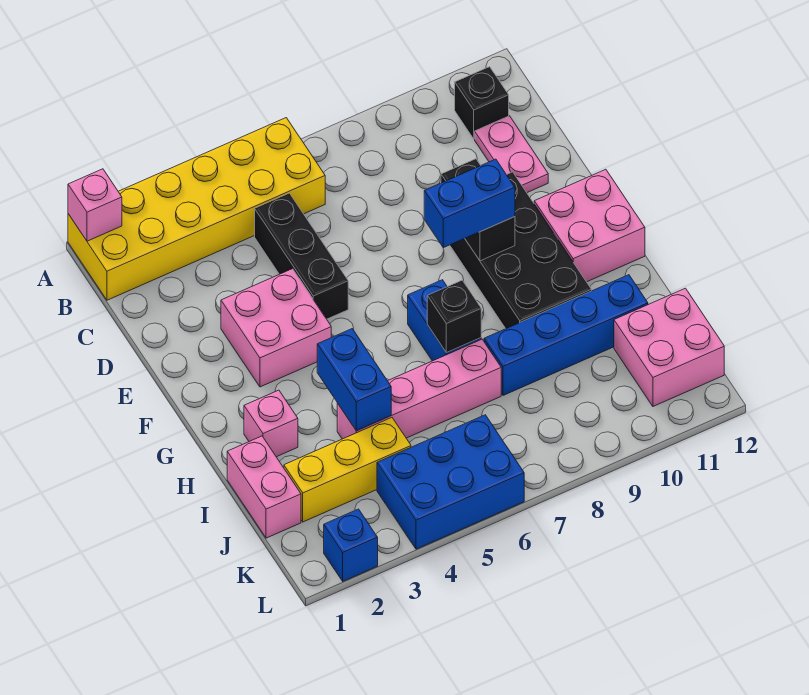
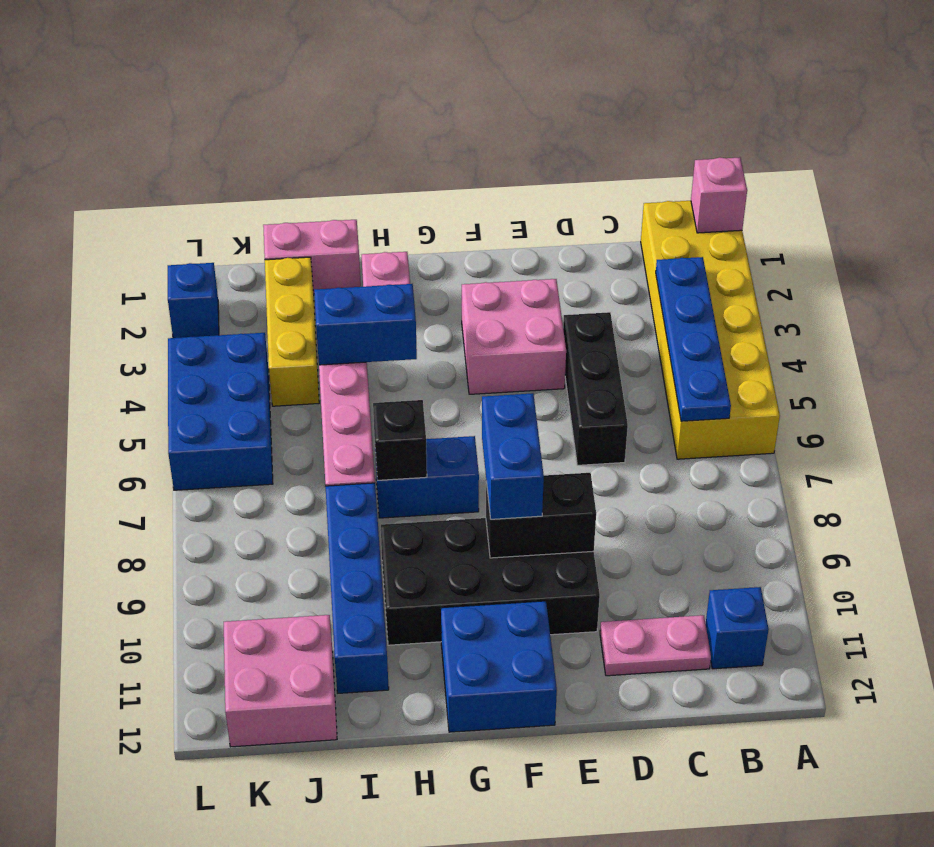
none -> blue plate B3:B6 level 2
black brick B11 level 1 -> blue brick B11 level 1
black brick C5:E5 level 1 -> black brick D4:D6 level 1
pink brick F11:G12 level 1 -> blue brick F11:G12 level 1

